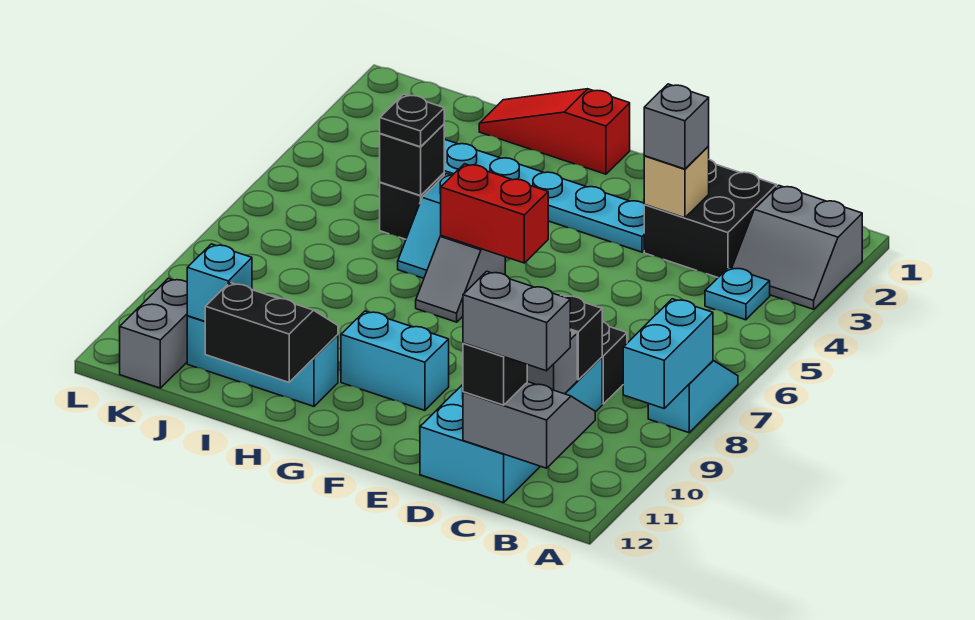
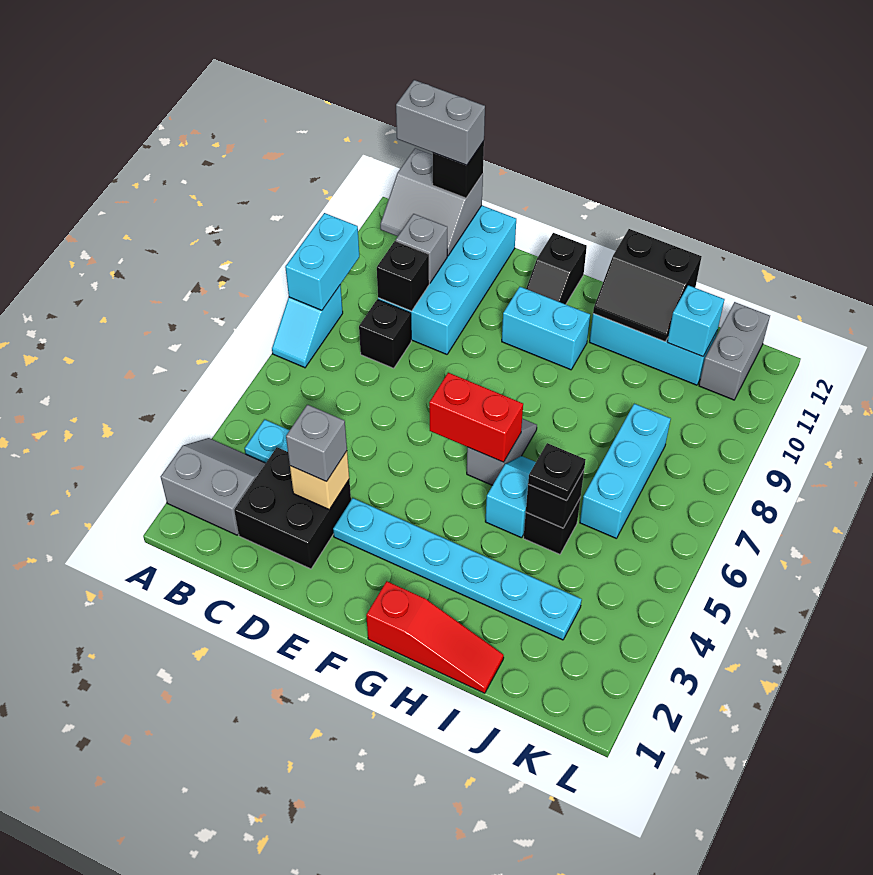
none -> black slope F11:F12 level 1 top 12
none -> cyan brick J6:J8 level 1

